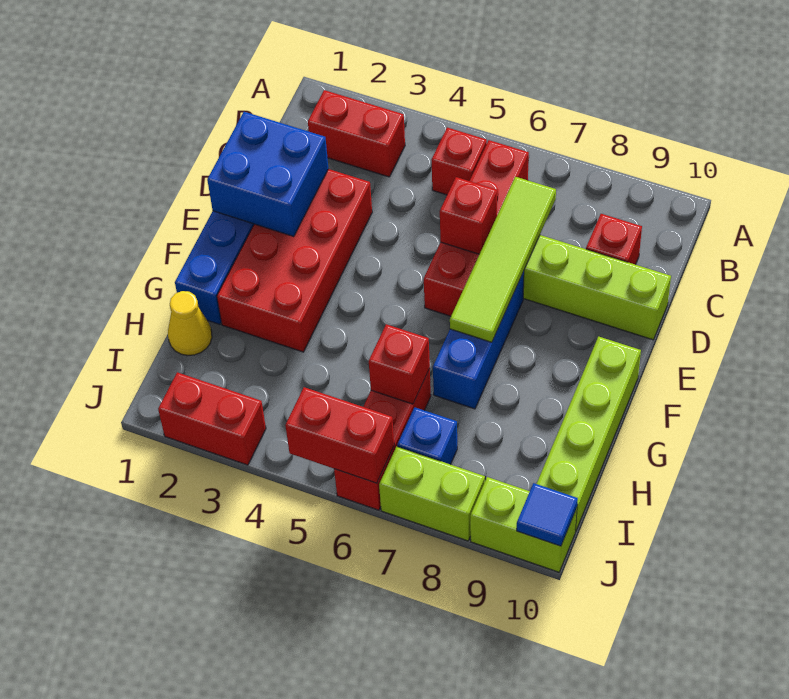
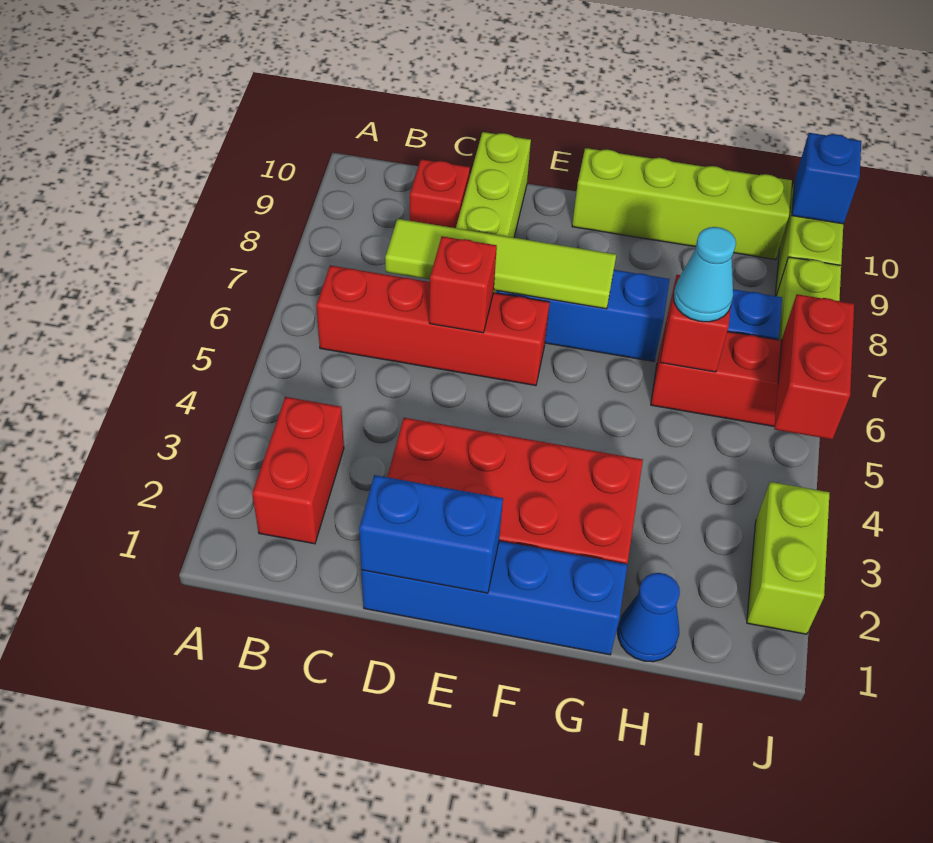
red brick B5 level 1 -> none
blue brick D1:E2 level 2 -> blue brick D1:E1 level 2
yellow cone H1 level 1 -> blue cone H1 level 1
none -> cyan cone H6 level 3
red brick J2:J3 level 1 -> lime brick J2:J3 level 1
blue tile J10 level 2 -> blue brick J10 level 2

